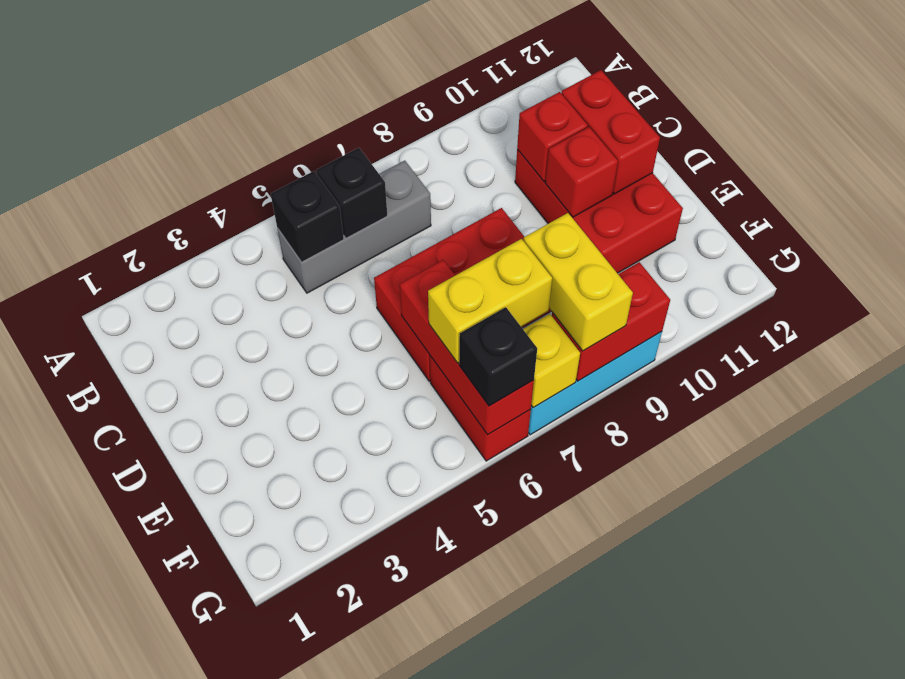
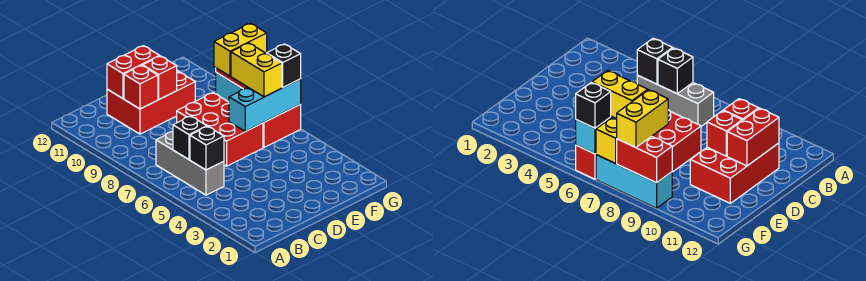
red brick E6:G6 level 2 -> cyan brick E6:G6 level 2

